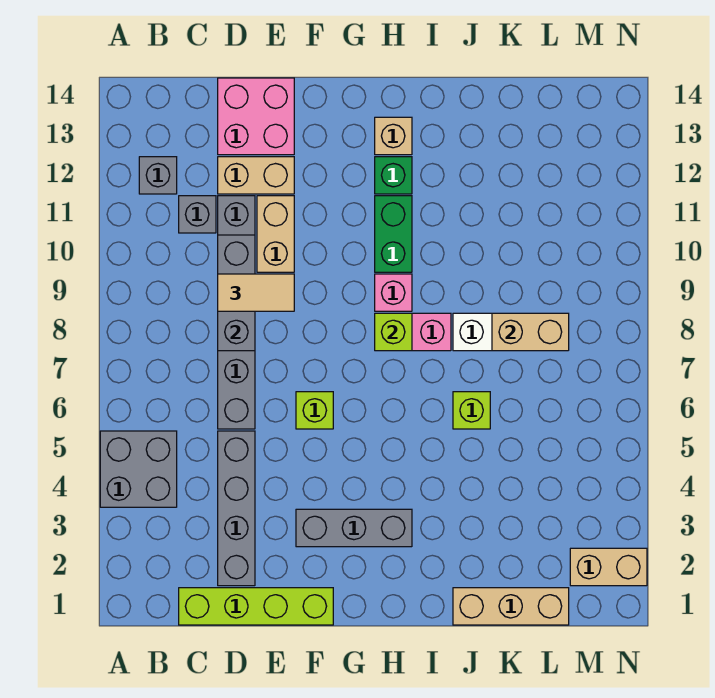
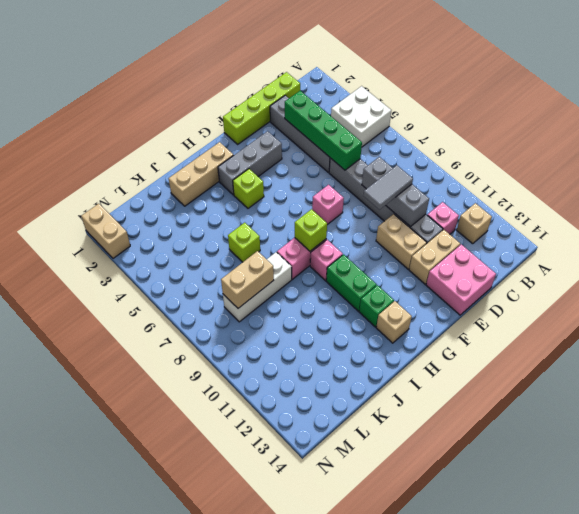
grey brick A4:B5 level 1 -> white brick A4:B5 level 1
grey brick B12 level 1 -> tan brick B12 level 1
grey brick C11 level 1 -> pink brick C11 level 1
none -> green brick D3:D6 level 2
tan tile D9:E9 level 3 -> grey tile D9:E9 level 3
lime brick F6 level 1 -> lime brick H4 level 1
none -> pink brick F7 level 1
tan brick J1:L1 level 1 -> tan brick H2:J2 level 1
tan brick M2:N2 level 1 -> tan brick N1:N2 level 1

